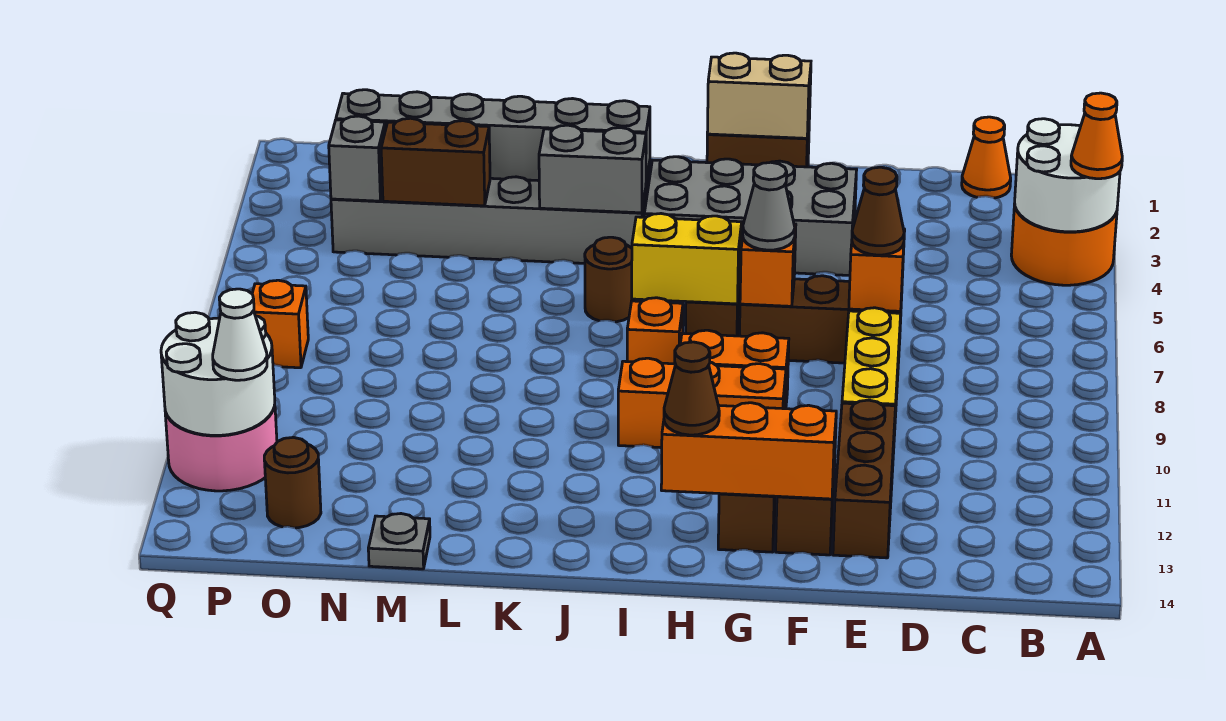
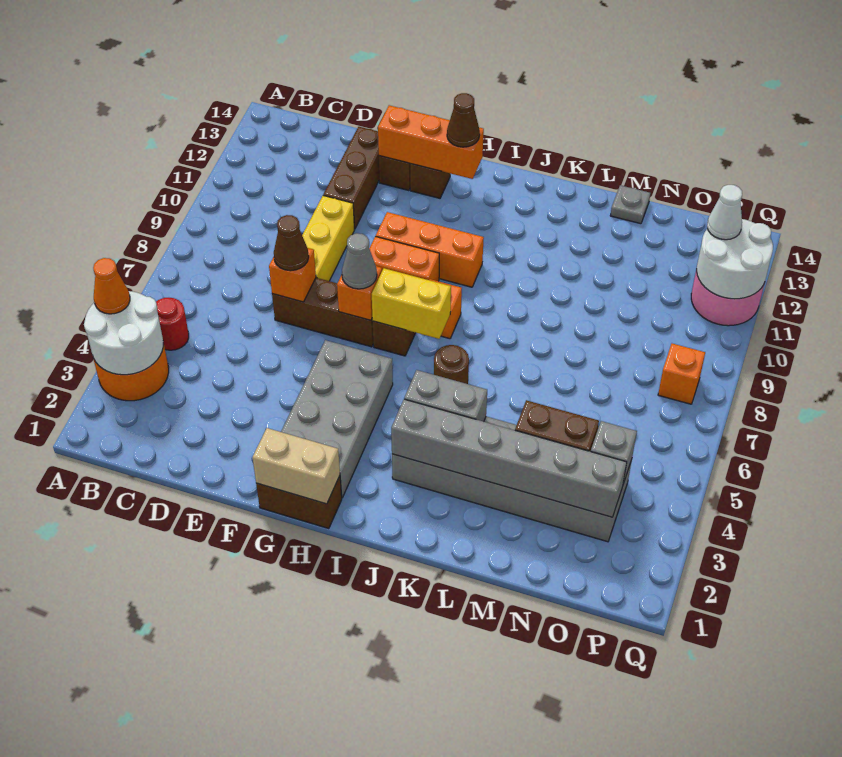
none -> red round brick B5 level 1
orange cone C1 level 1 -> none
grey brick F3:I4 level 1 -> grey brick G2:H5 level 1
brown round brick O13 level 1 -> none

